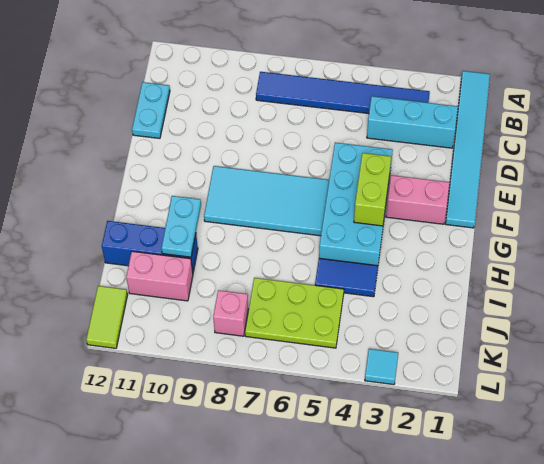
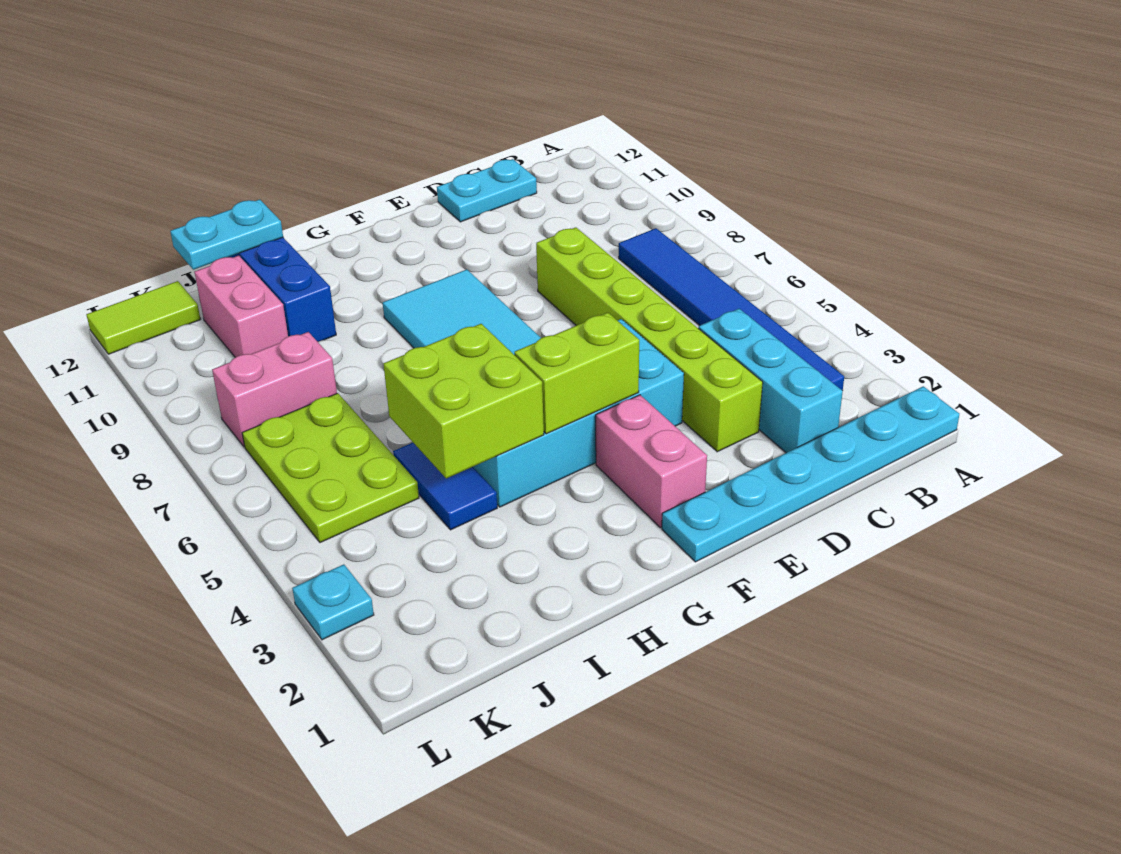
cyan tile A1:F1 level 1 -> cyan plate A1:F1 level 1
none -> lime brick D3:D8 level 1
none -> lime brick H4:I5 level 2
cyan plate H10:I10 level 2 -> cyan plate I12:J12 level 2
pink brick K8 level 1 -> pink brick J8:K8 level 1
cyan tile L3 level 1 -> cyan plate L3 level 1

